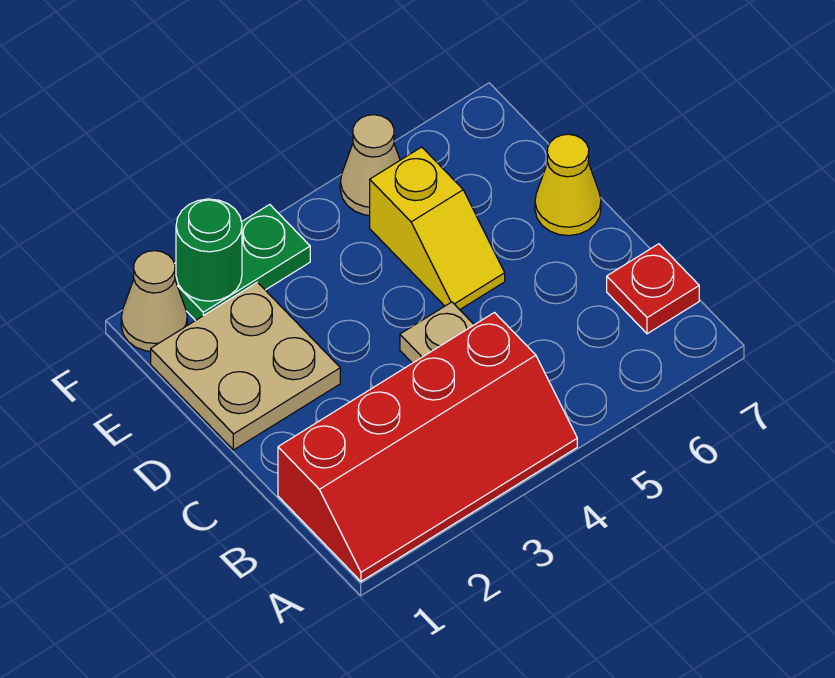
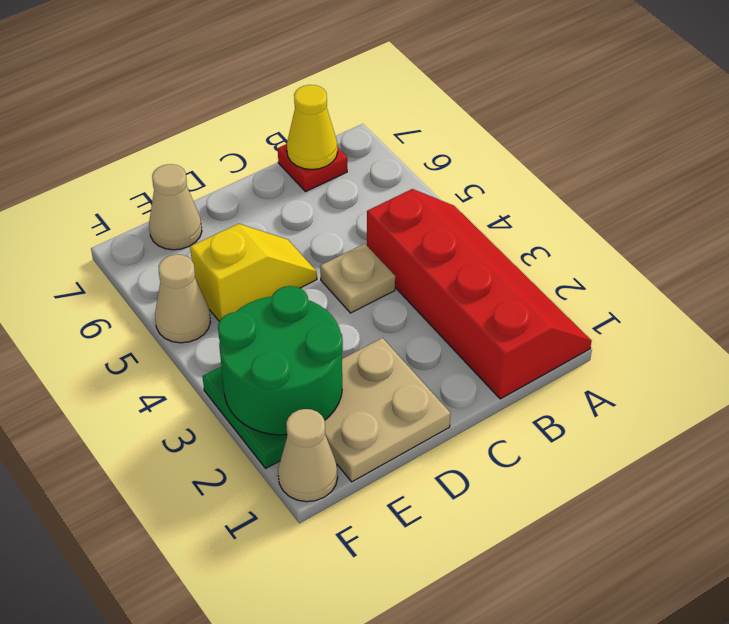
yellow cone D7 level 1 -> yellow cone B7 level 2
none -> tan cone E7 level 1
green round brick F2 level 2 -> green round brick E2:F3 level 2

